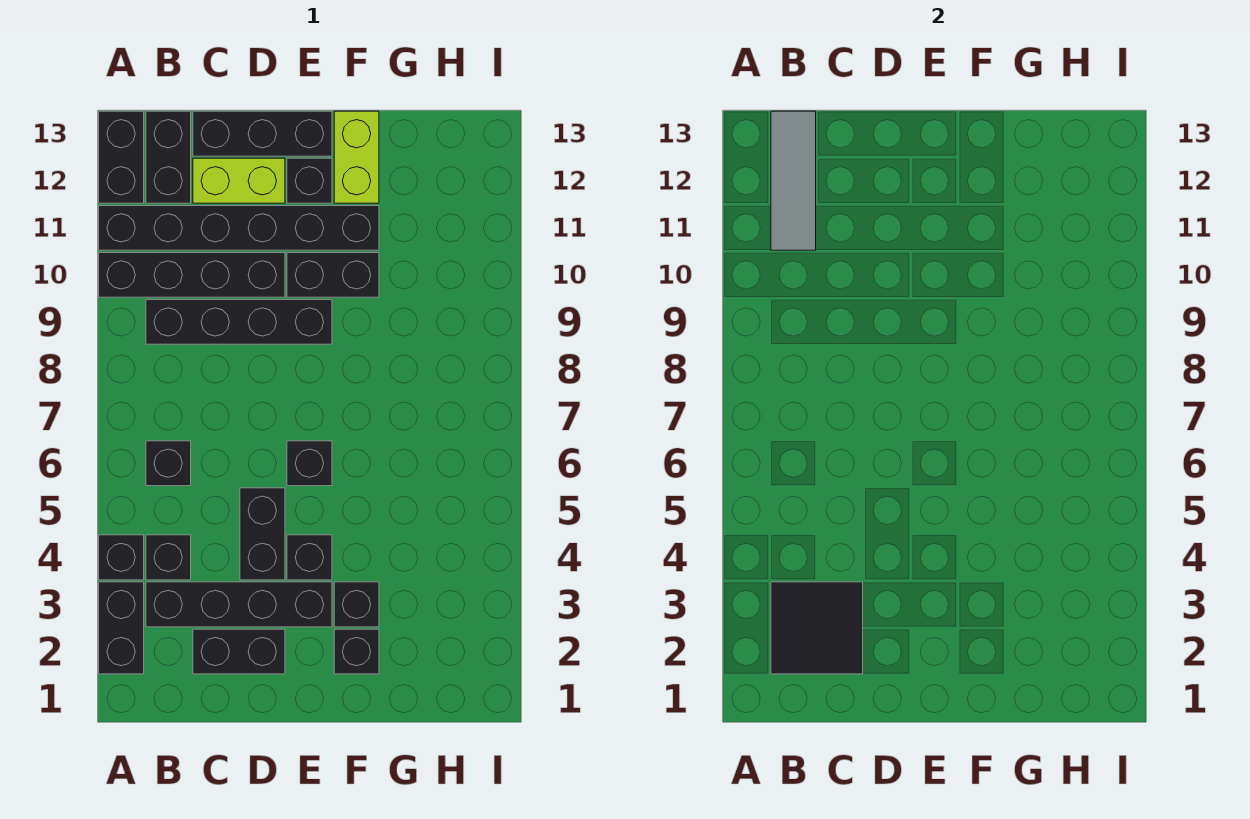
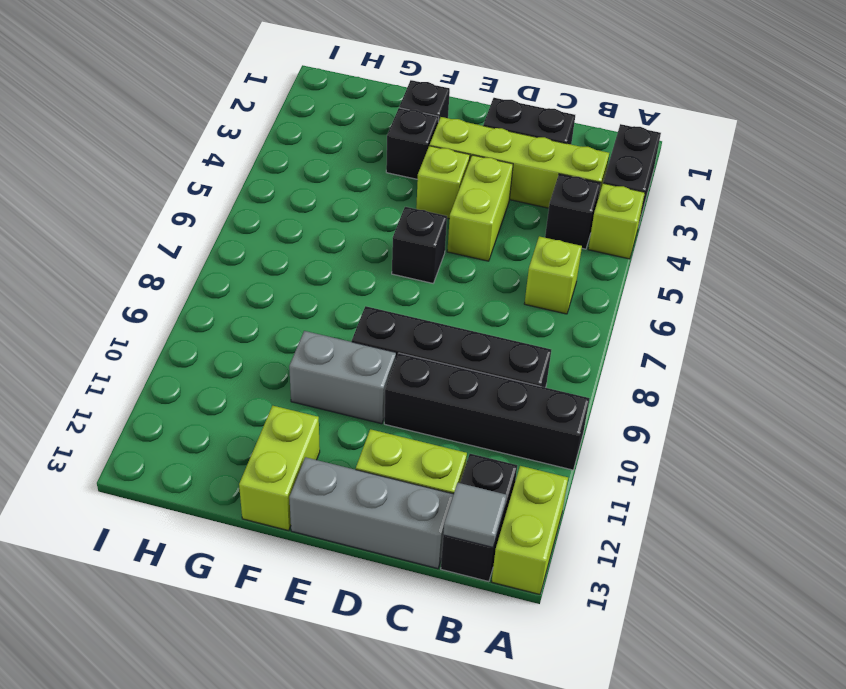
black brick A4 level 1 -> lime brick A4 level 1
black brick A11:F11 level 1 -> none
black brick A12:A13 level 1 -> lime brick A12:A13 level 1
black tile B2:C3 level 2 -> none
black brick B3:E3 level 1 -> lime brick B3:E3 level 1
black brick B6 level 1 -> lime brick B6 level 1
grey tile B11:B13 level 2 -> grey tile B13 level 2
black brick C13:E13 level 1 -> grey brick C13:E13 level 1
black brick D4:D5 level 1 -> lime brick D4:D5 level 1
black brick E4 level 1 -> lime brick E4 level 1
black brick E10:F10 level 1 -> grey brick E10:F10 level 1
black brick E12 level 1 -> none

